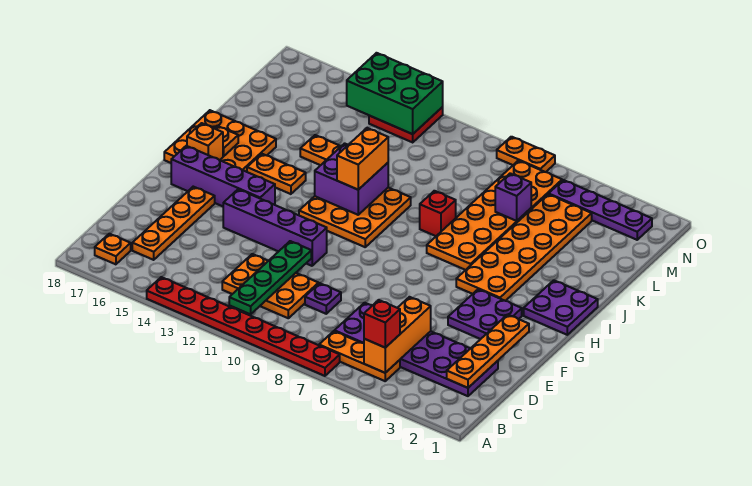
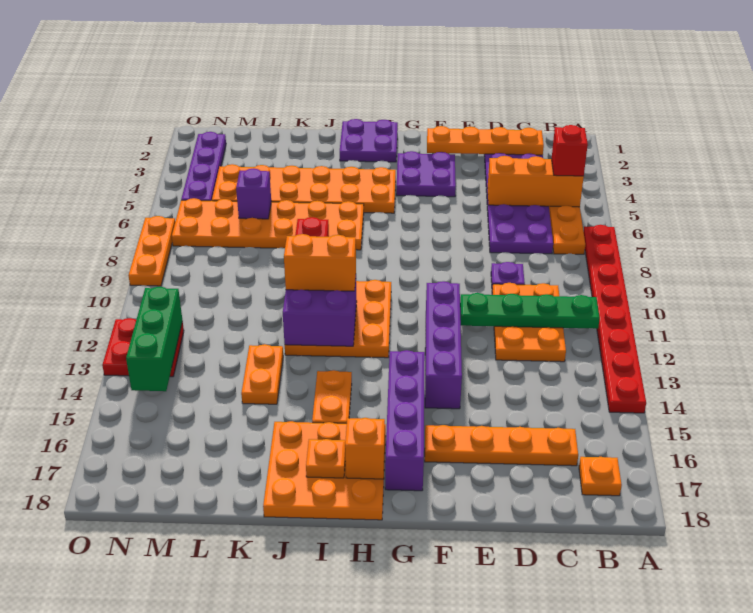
green brick N12:O14 level 2 -> green brick N12:N14 level 2
orange plate O7:O8 level 1 -> orange plate O7:O9 level 1

